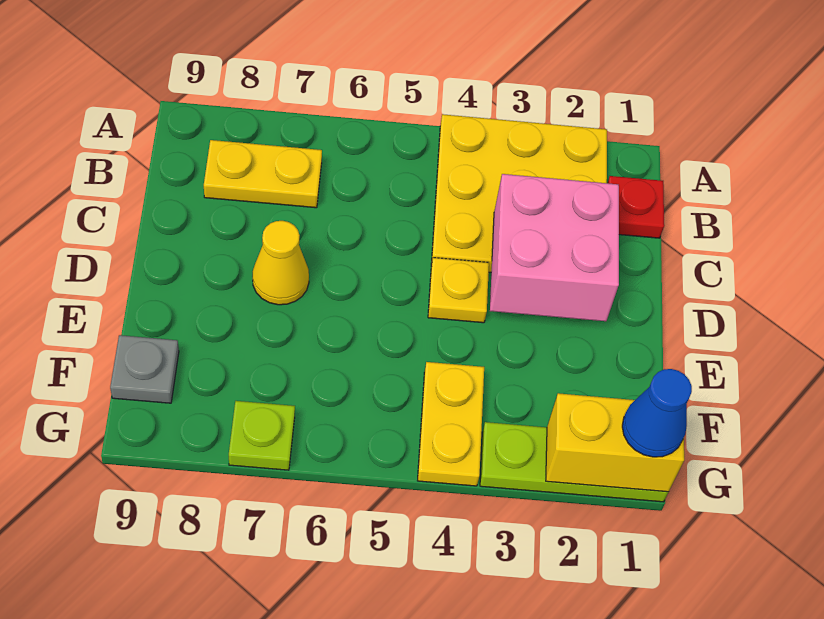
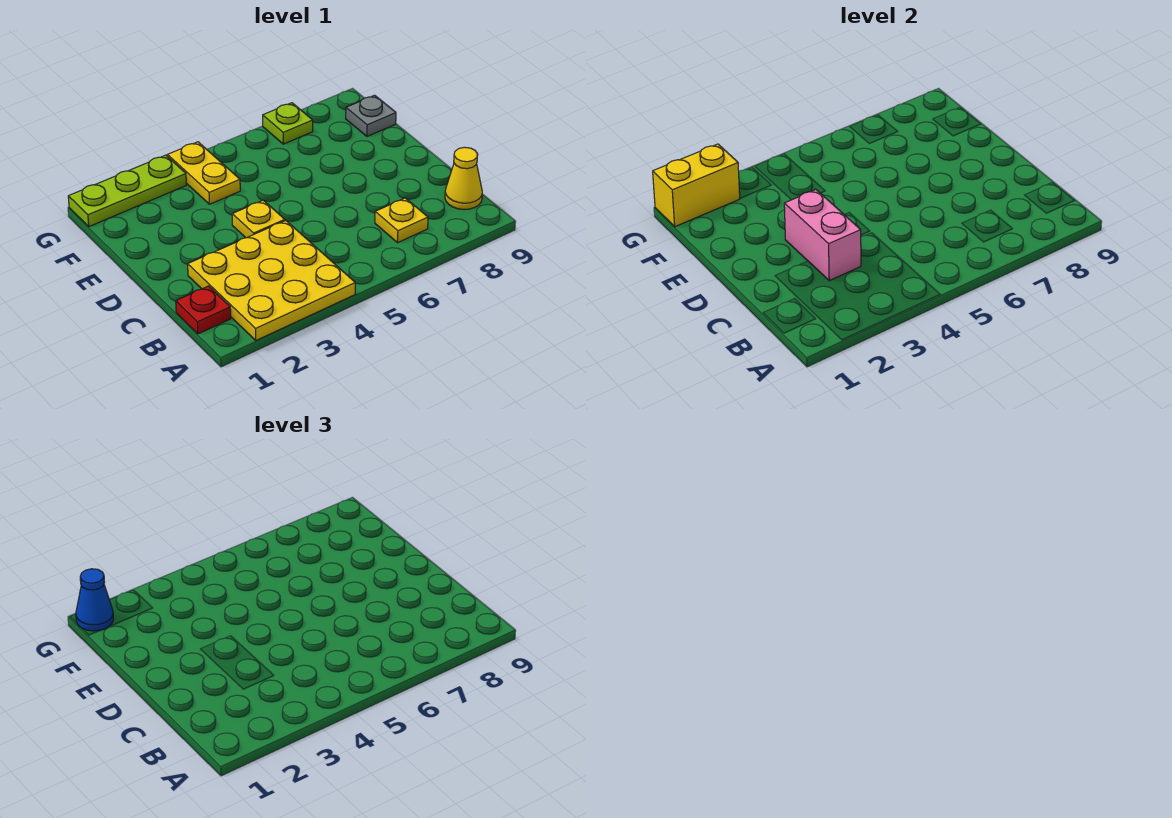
yellow plate B7:B8 level 1 -> yellow plate B7 level 1
pink brick C2:D3 level 2 -> pink brick C3:D3 level 2
yellow cone D7 level 1 -> yellow cone B9 level 1

